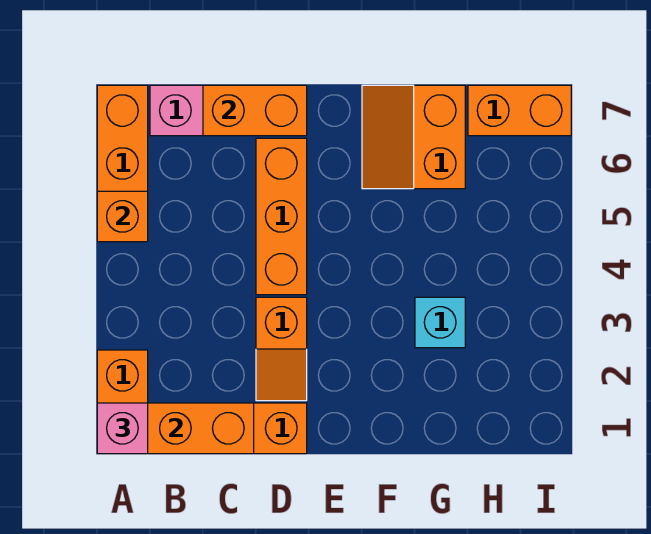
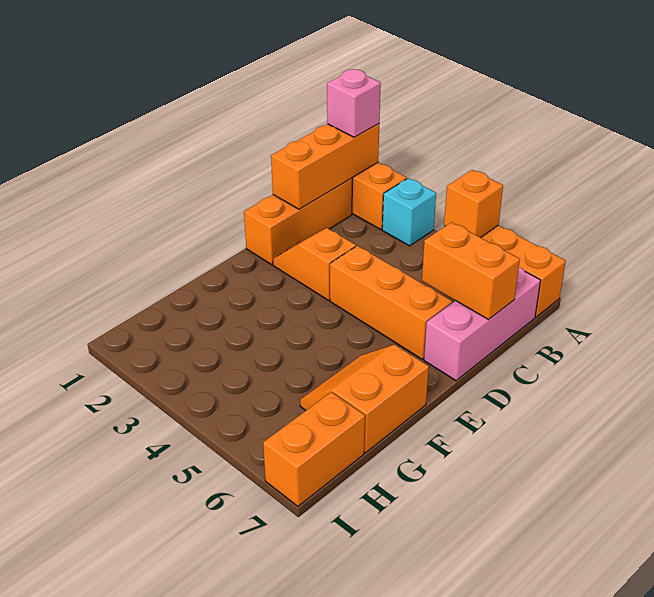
orange brick C7:D7 level 2 -> orange brick C6:C7 level 2
orange slope F6:G7 level 1 top G -> orange slope F6:G7 level 1 top 7
cyan brick G3 level 1 -> cyan brick A3 level 1

